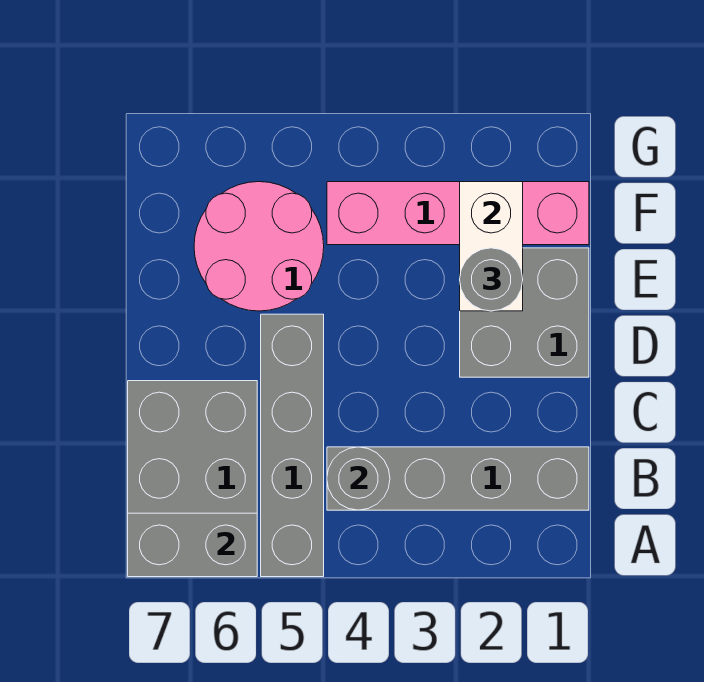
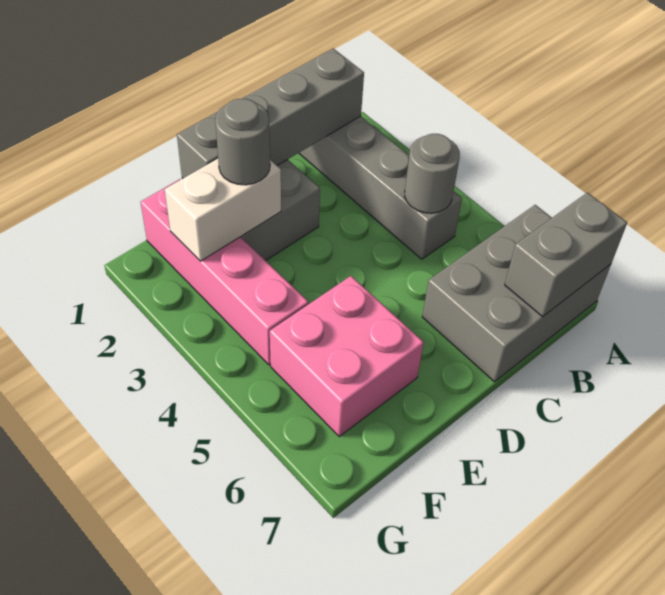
grey brick A5:D5 level 1 -> grey brick B1:E1 level 2
grey brick A6:A7 level 2 -> grey brick A7:B7 level 2
pink round brick E5:F6 level 1 -> pink brick E5:F6 level 1

